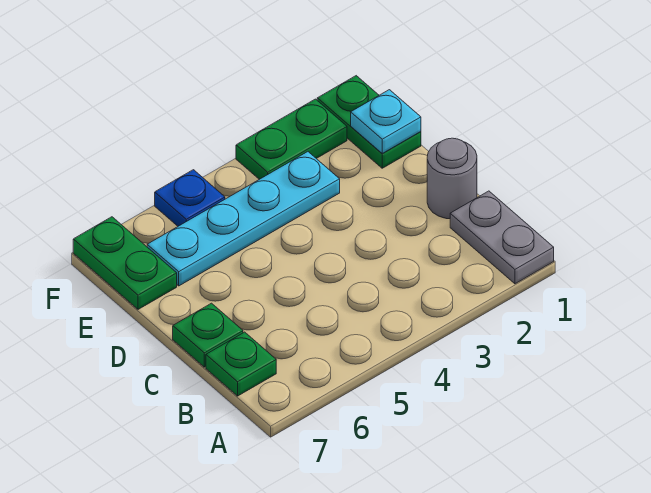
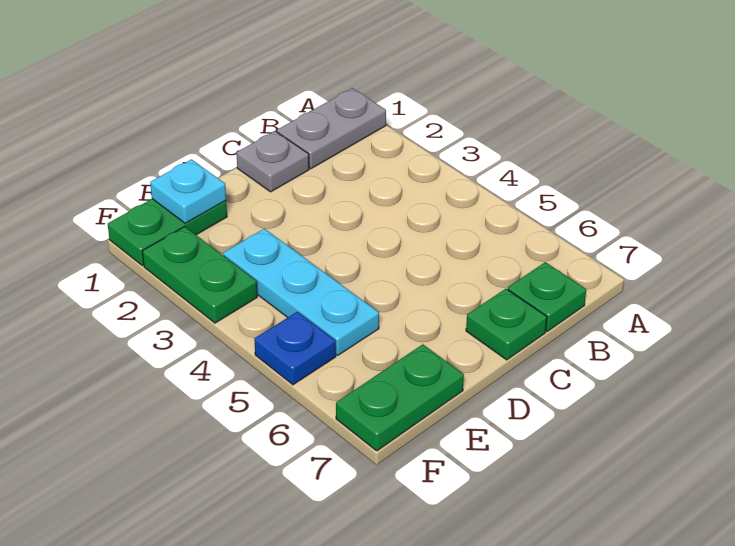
grey round brick C1 level 1 -> grey plate C1 level 1
cyan plate E3:E6 level 1 -> cyan plate E3:E5 level 1

